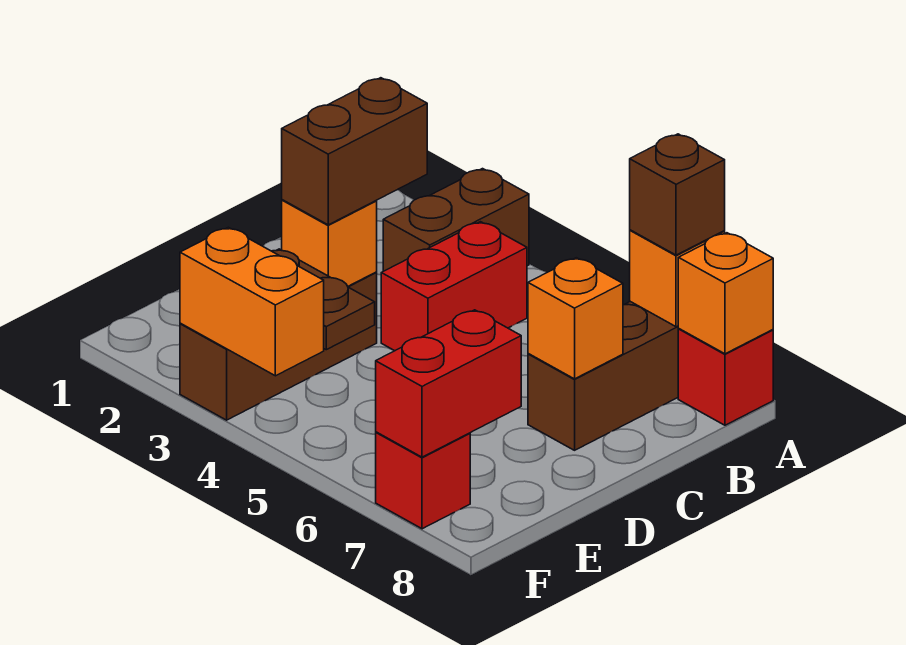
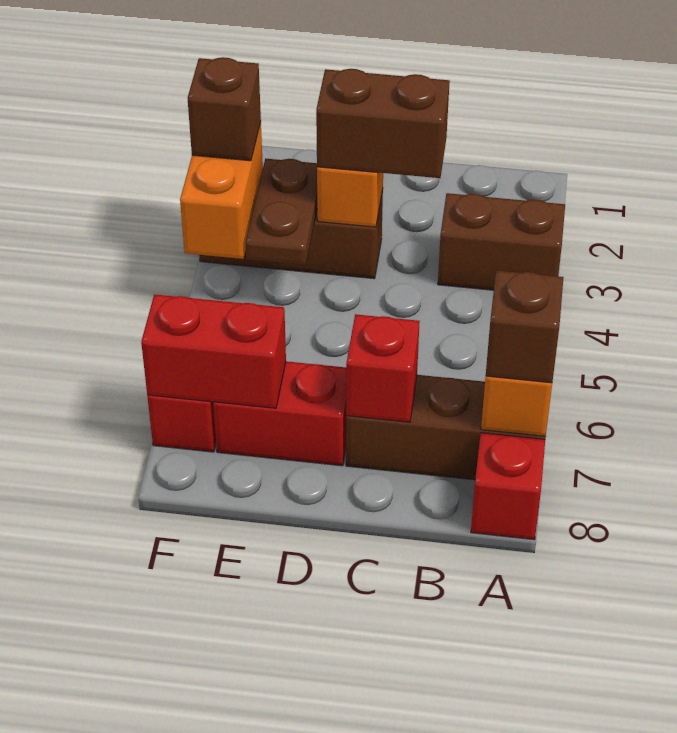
orange brick A8 level 2 -> none
red brick B4:C4 level 1 -> red brick D7:E7 level 1
orange brick C7 level 2 -> red brick C7 level 2
none -> brown brick F3 level 3

